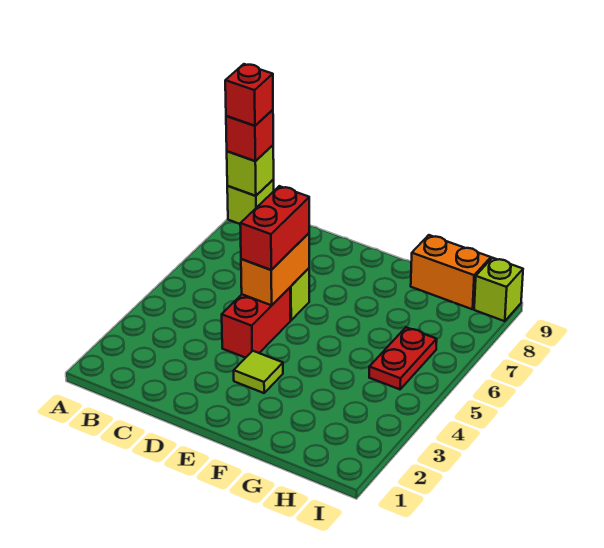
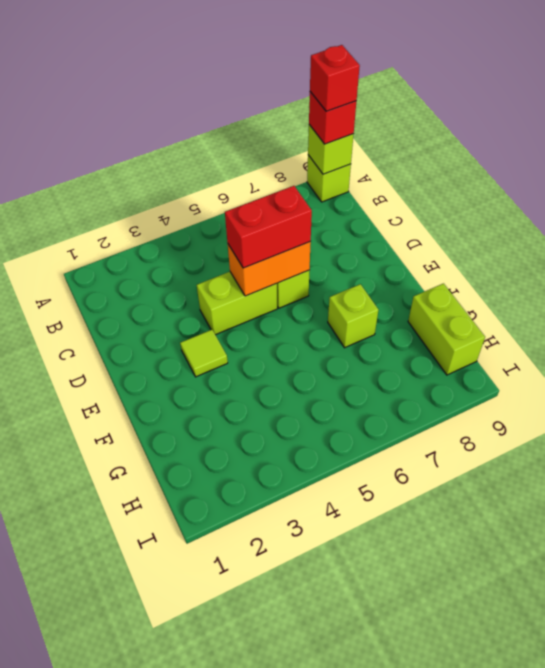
red brick D4:D5 level 1 -> lime brick D4:D5 level 1
orange brick G9:H9 level 1 -> lime brick G9:H9 level 1
red plate H5:H6 level 1 -> none
lime brick I9 level 1 -> lime brick F7 level 1

